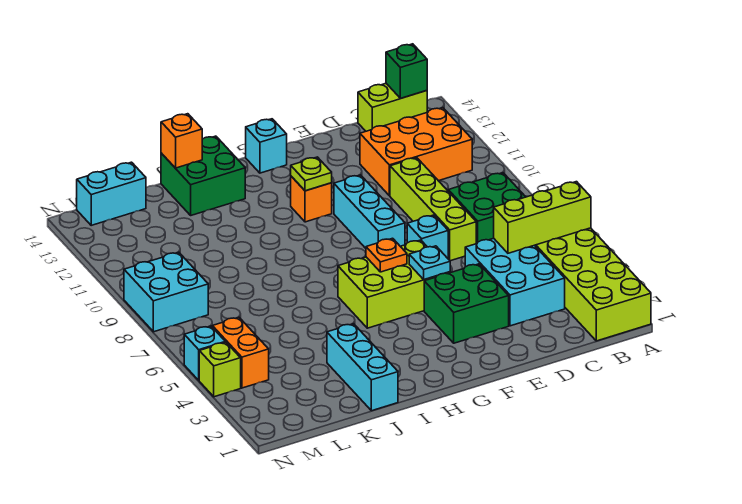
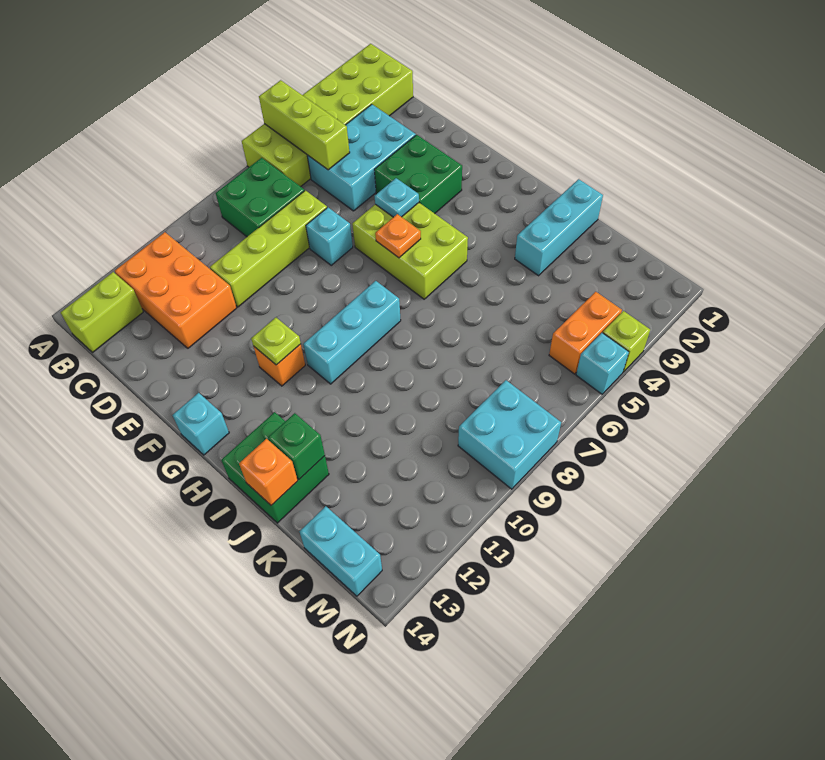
lime brick B14:C14 level 1 -> lime brick B13:B14 level 1
green brick B14 level 2 -> green brick J13 level 2
cyan brick F8:F10 level 1 -> cyan brick H8:H10 level 1

